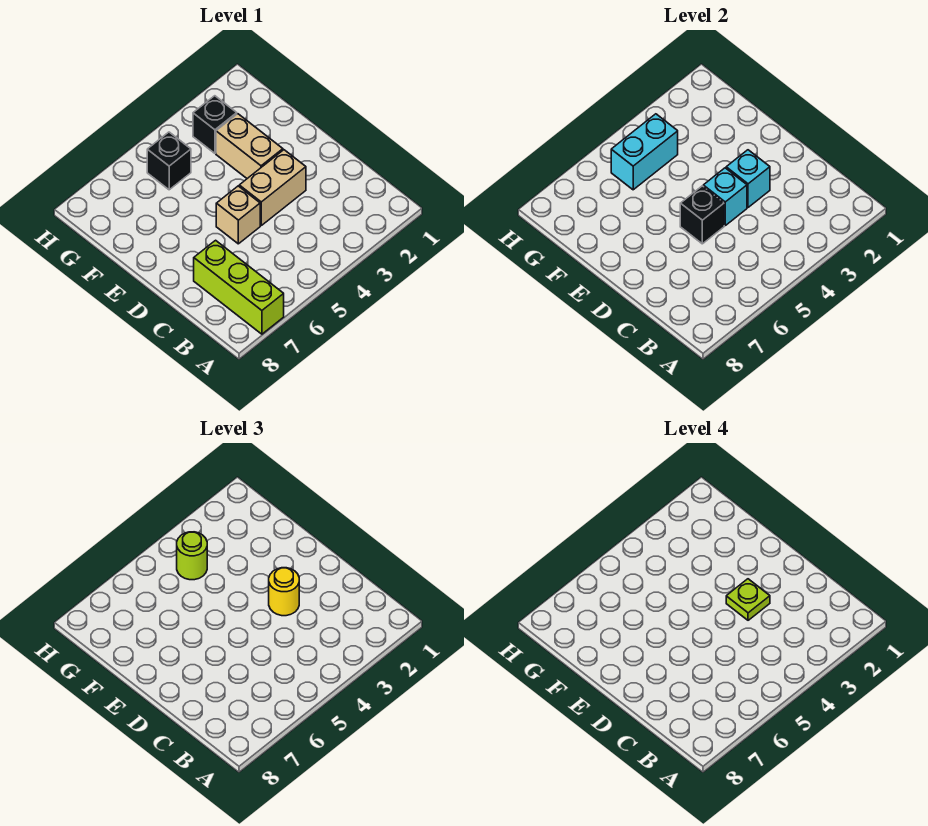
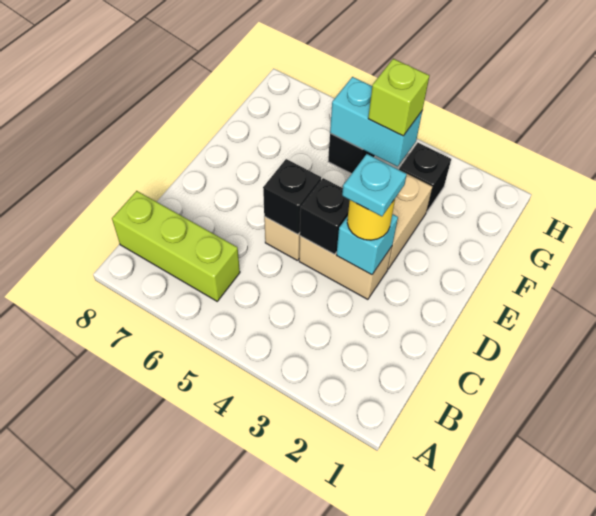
lime brick A7:C7 level 1 -> lime brick B6:B8 level 1
lime plate D3 level 4 -> cyan plate D3 level 4
cyan brick D4 level 2 -> black brick D4 level 2
lime round brick G4 level 3 -> lime brick G4 level 3

